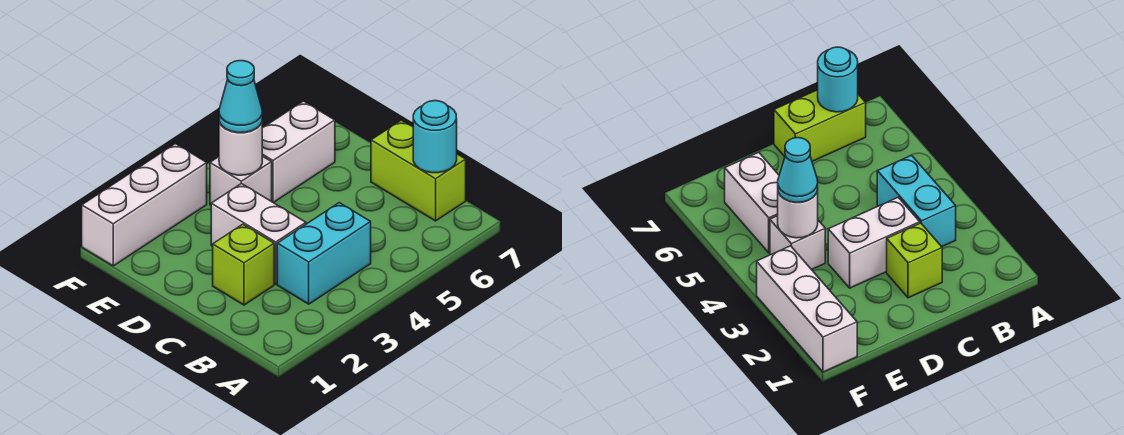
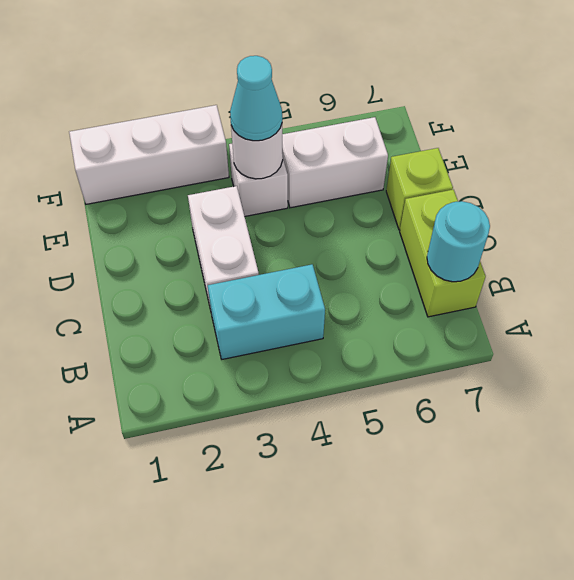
lime brick C2 level 1 -> lime brick D7 level 1

